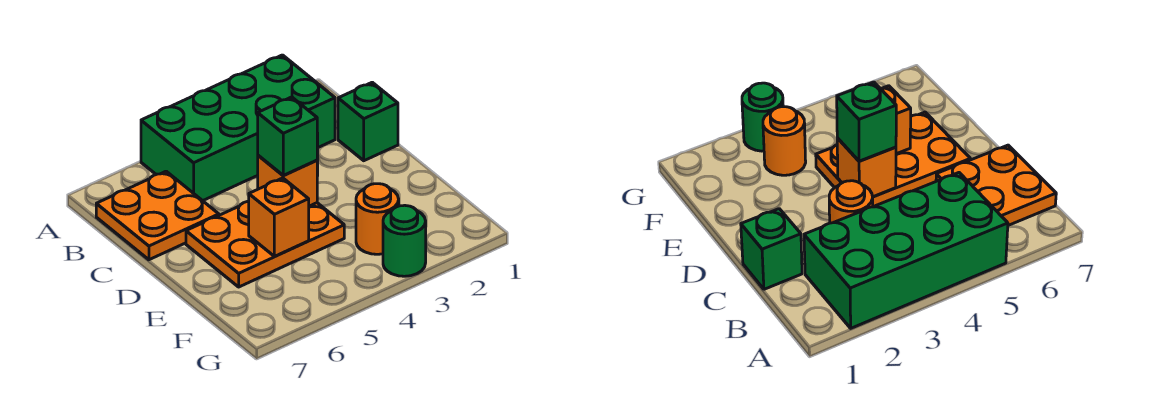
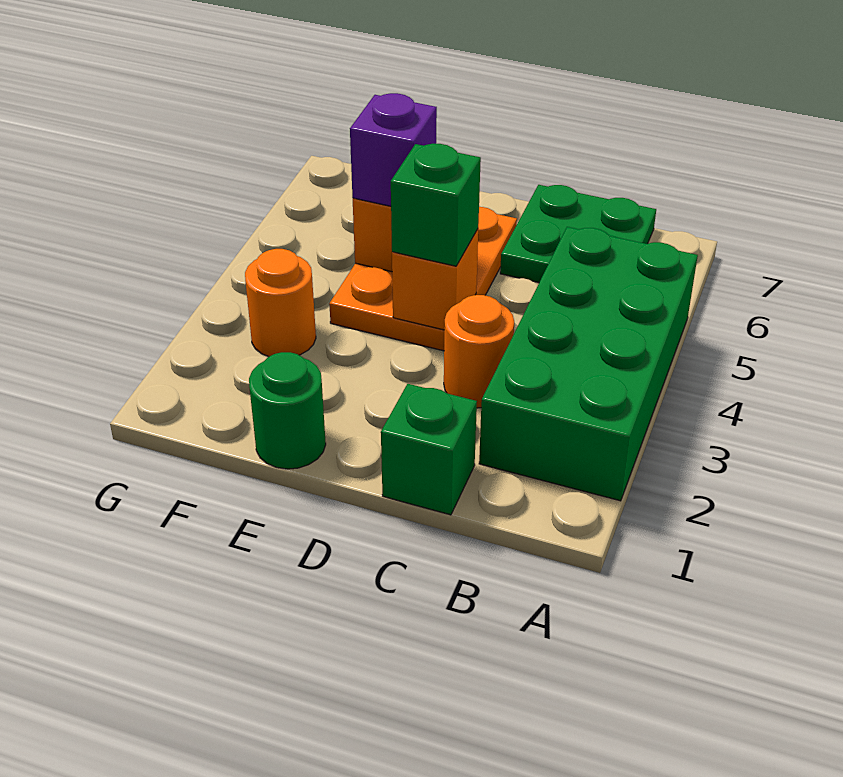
orange plate B6:C7 level 1 -> green plate B6:C7 level 1
none -> purple brick E5 level 3
green round brick G3 level 1 -> green round brick E1 level 1

